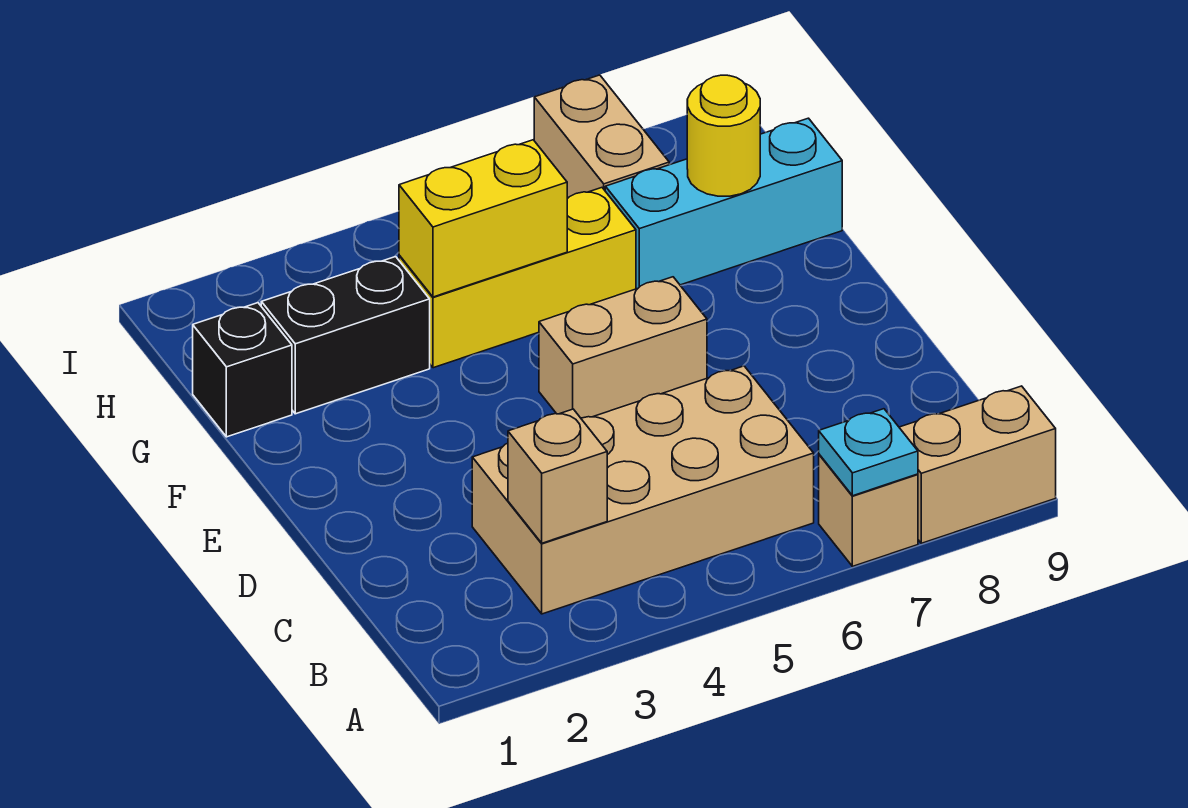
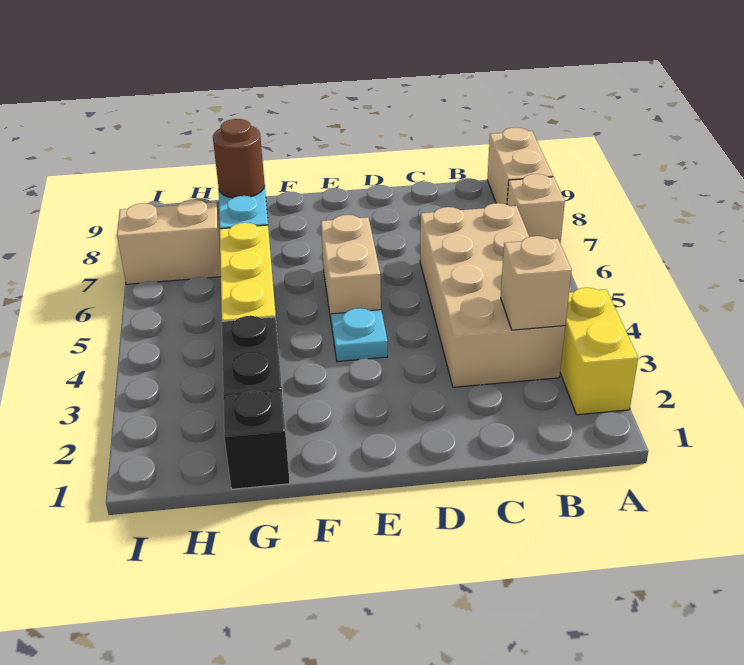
cyan plate A7 level 2 -> cyan plate E4 level 1
yellow brick G4:G5 level 2 -> yellow brick A2:A3 level 1
yellow round brick G8 level 2 -> brown round brick G8 level 2

